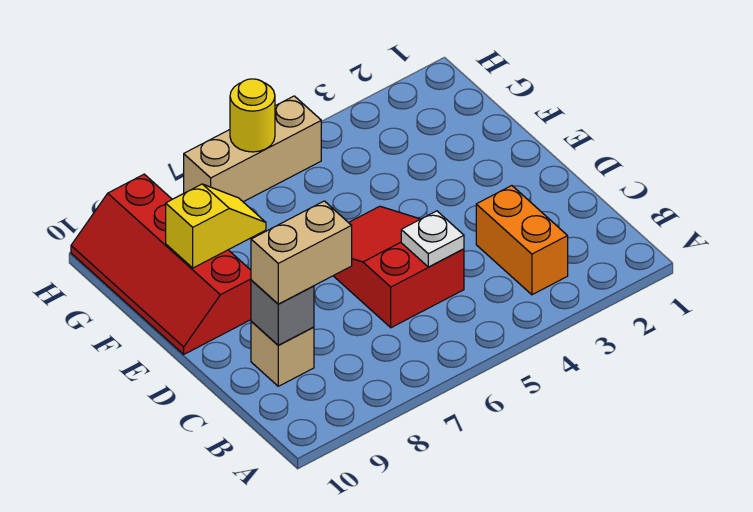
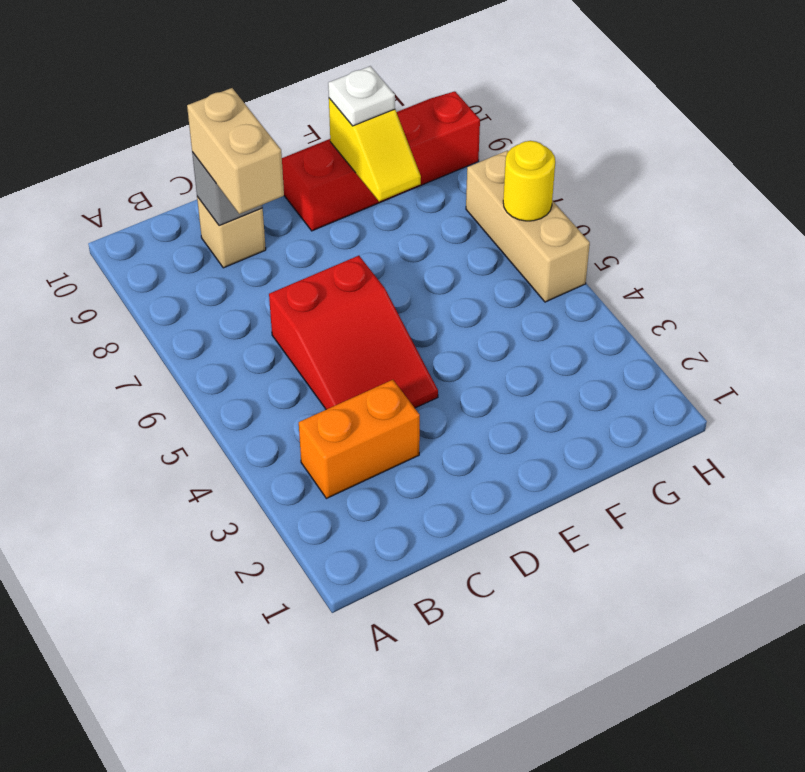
red slope C5:E6 level 1 top C -> red slope C4:D6 level 1 top 6
white plate C5 level 2 -> white plate F9 level 3

